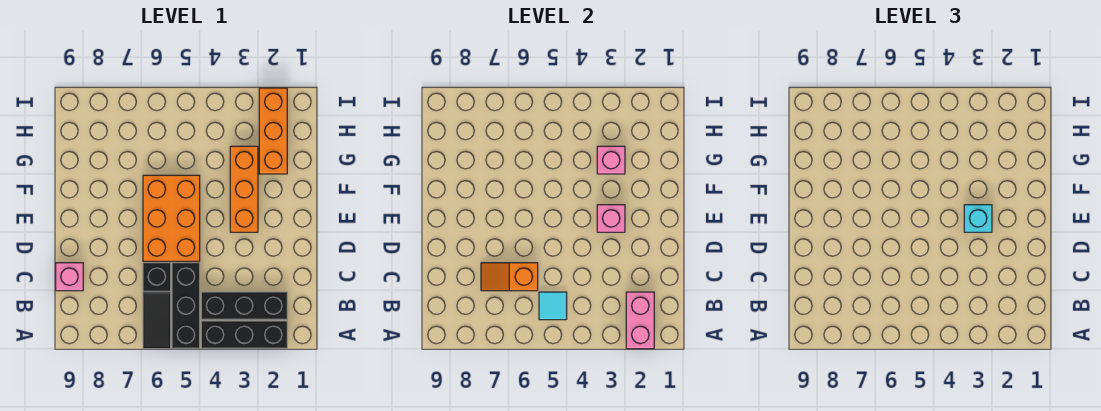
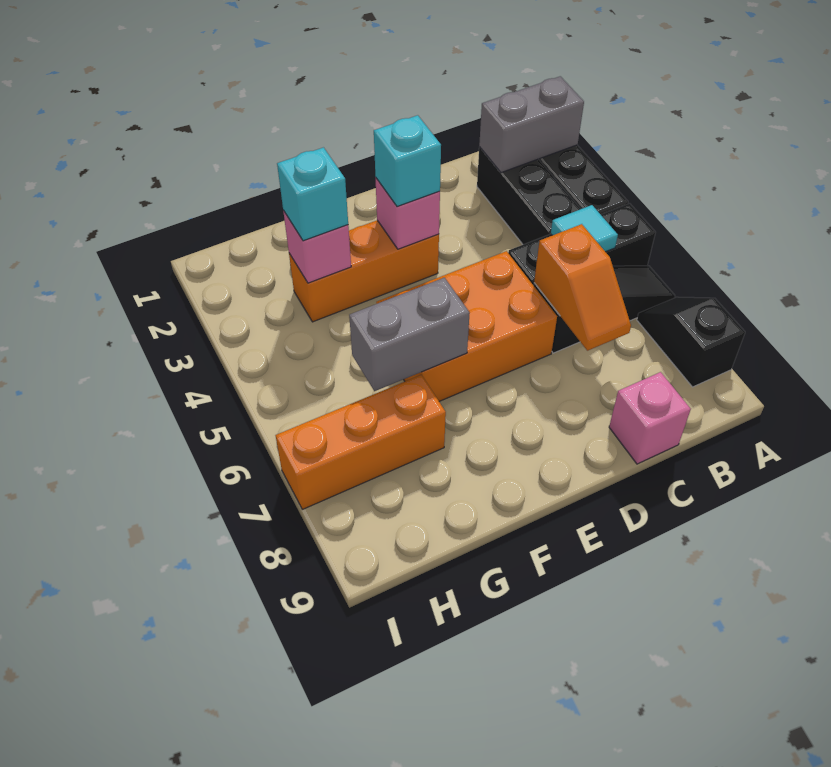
pink brick A2:B2 level 2 -> grey brick A2:B2 level 2
none -> black slope A7:A8 level 1 top 8
none -> grey brick F6:G6 level 2
orange brick G2:I2 level 1 -> orange brick G7:I7 level 1
none -> cyan brick G3 level 3

